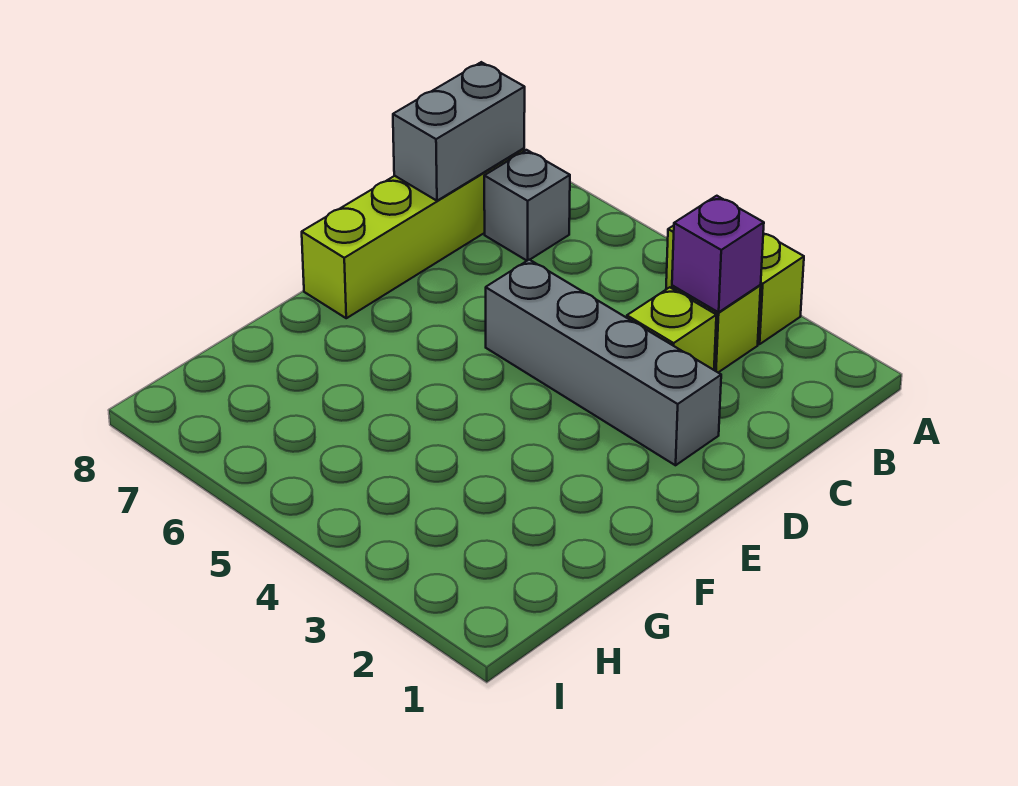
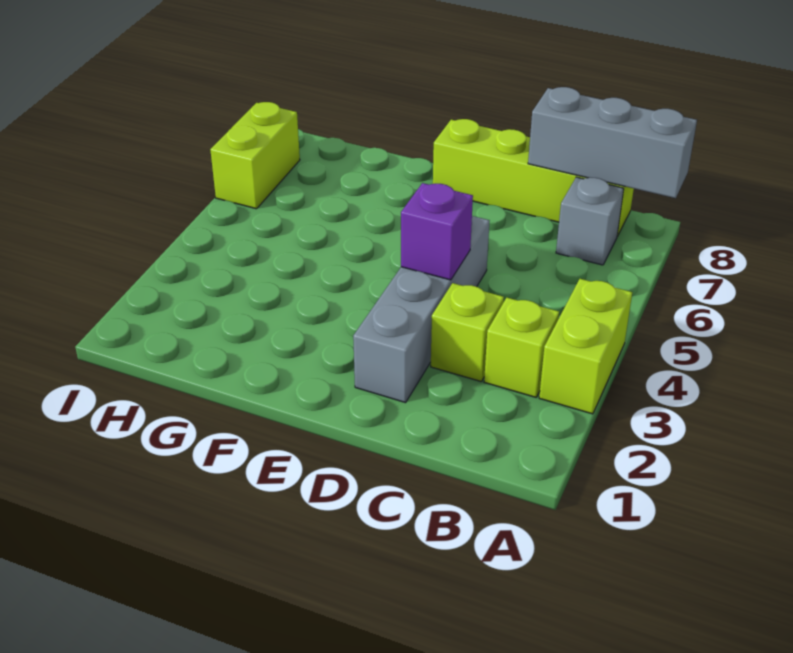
purple brick B3 level 2 -> purple brick D4 level 2
grey brick B8:C8 level 2 -> grey brick A8:C8 level 2
none -> lime brick I6:I7 level 1

